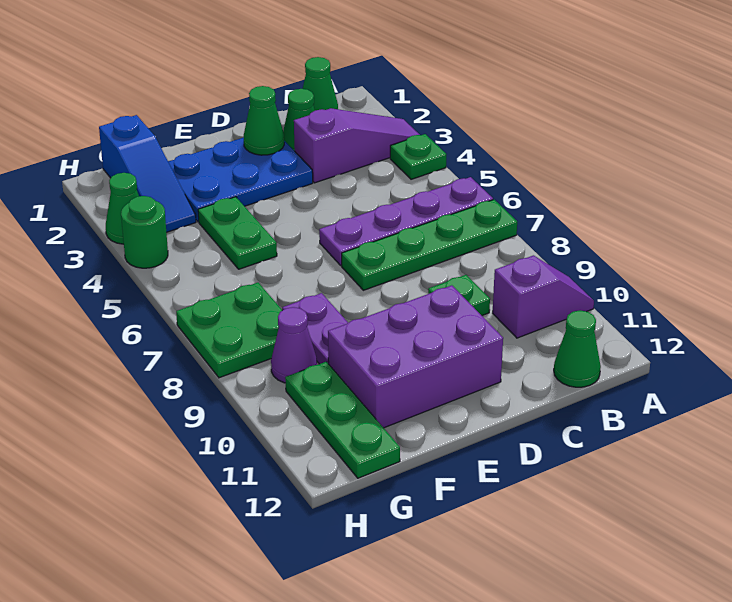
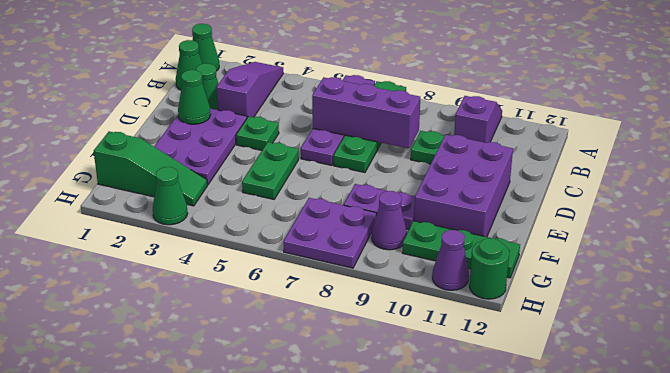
green plate A4 level 1 -> green plate D4 level 1
green cone B12 level 1 -> green cone A1 level 1
none -> purple brick C6:C8 level 2
blue plate D2:F3 level 1 -> purple plate D2:F3 level 1
green plate F4:F5 level 1 -> green plate E5:F5 level 1
blue slope G1:G3 level 1 top 1 -> green slope G1:G3 level 1 top 1
green plate G7:H8 level 1 -> purple plate G7:H8 level 1
green round brick H4 level 1 -> green round brick H12 level 1
none -> purple cone H11 level 1

